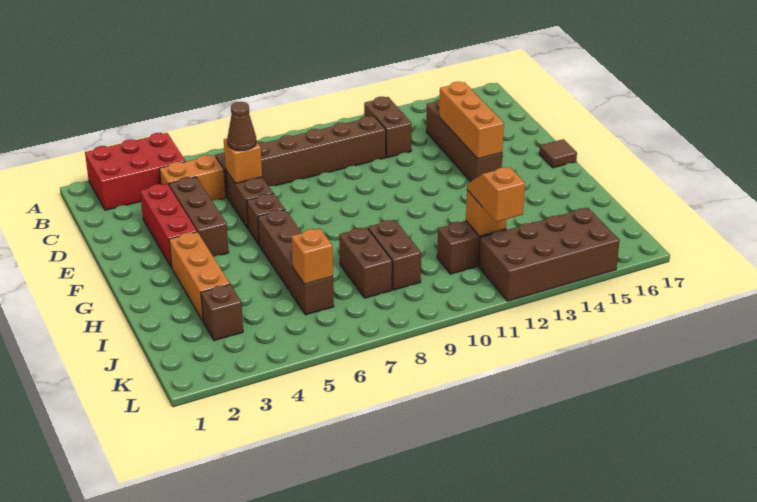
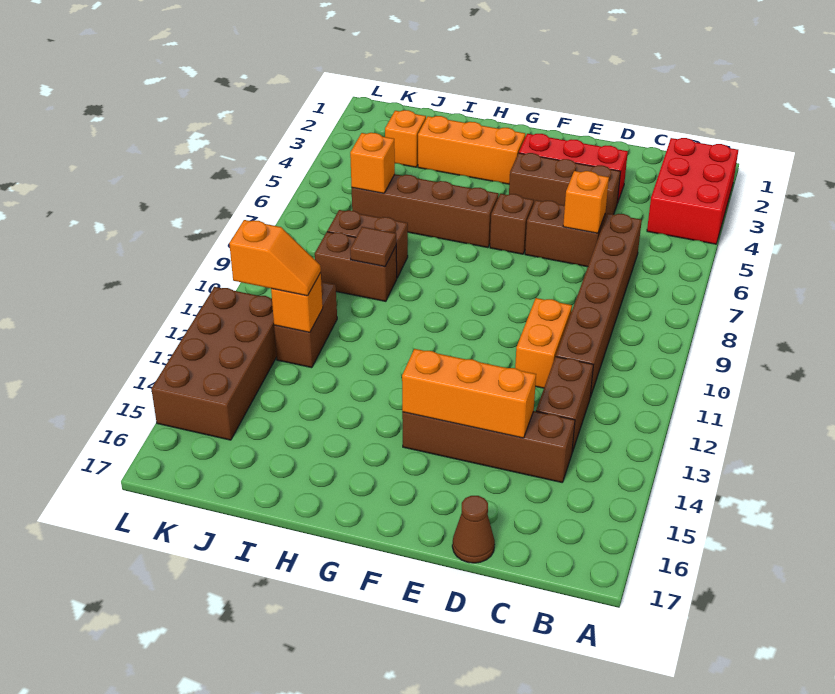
brown brick B12:C12 level 1 -> brown brick C12:C13 level 1
orange brick C4:C5 level 1 -> orange brick D10:D11 level 1
brown cone D6 level 3 -> brown cone D17 level 1
brown tile F17 level 1 -> brown tile I9 level 2
brown brick J3 level 1 -> orange brick J3 level 1

